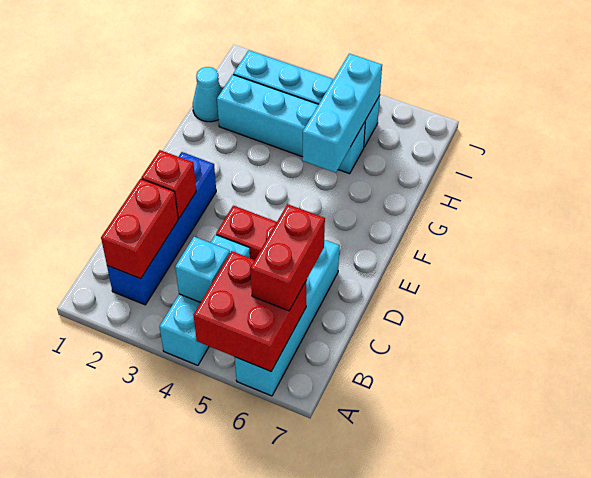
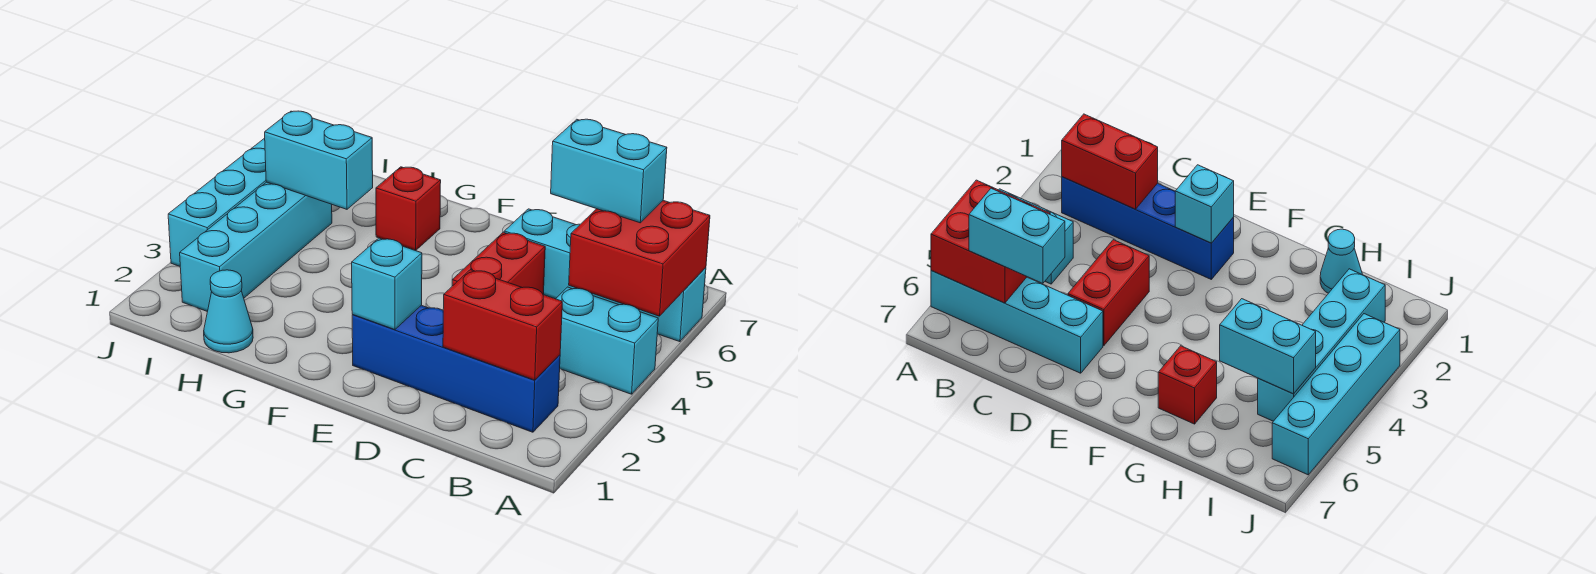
cyan brick A4:C4 level 1 -> cyan brick A4:B4 level 1
cyan brick B4 level 2 -> cyan brick E2 level 2
red brick B6:C6 level 3 -> cyan brick B6:C6 level 3
red brick D2 level 2 -> red brick G6 level 1
cyan brick G5:I5 level 2 -> cyan brick H5:I5 level 2
cyan brick H2:H5 level 1 -> cyan brick J3:J6 level 1

